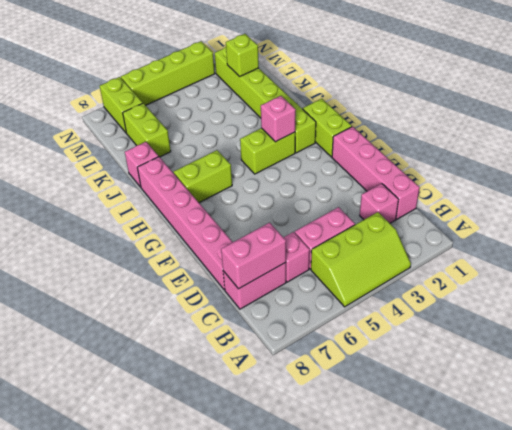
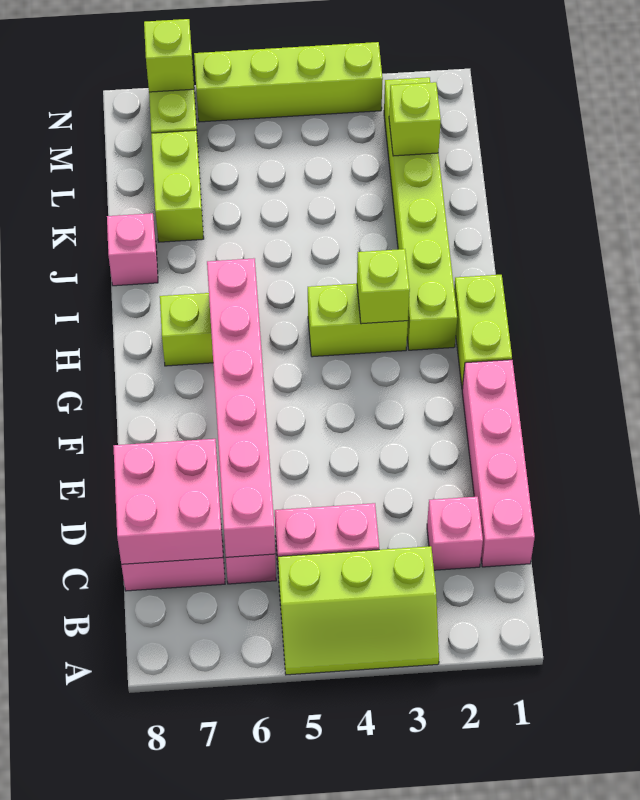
pink brick C7:C8 level 2 -> pink brick C7:D8 level 2
pink brick D8:I8 level 1 -> pink brick C6:H6 level 2
pink brick H3 level 2 -> lime brick H3 level 2
none -> lime brick N7 level 2

